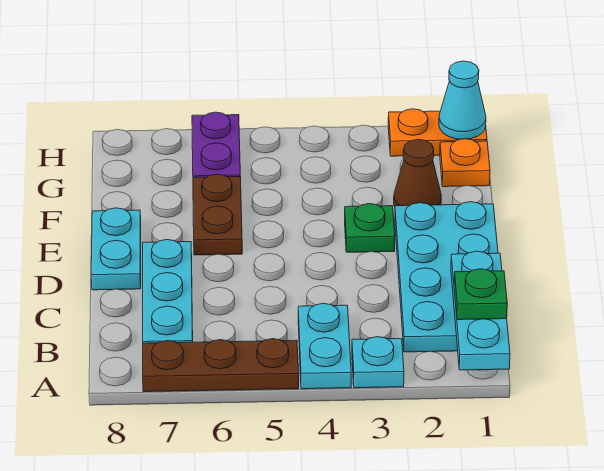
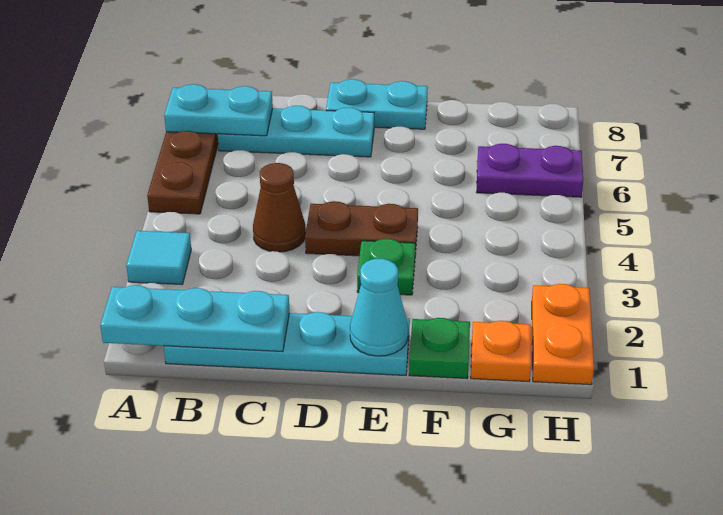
cyan plate A3 level 1 -> cyan tile A3 level 1
cyan plate A4:B4 level 1 -> cyan plate A7:B7 level 2
cyan plate B1:E2 level 1 -> cyan plate B1:E1 level 1
green plate B1 level 3 -> green plate F1 level 1
brown plate E6:F6 level 1 -> brown plate D4:E4 level 1
brown cone F2 level 1 -> brown cone C4 level 1
cyan cone H1 level 2 -> cyan cone E1 level 2

